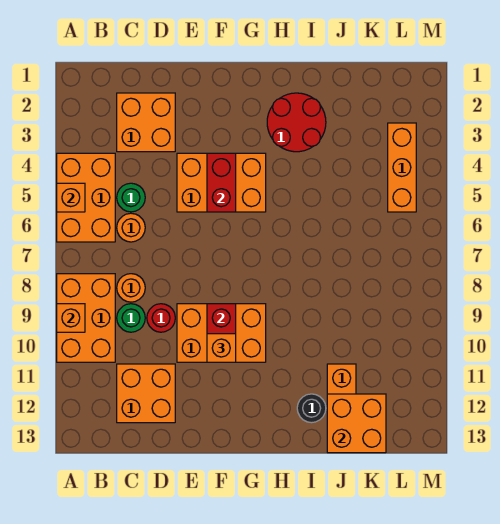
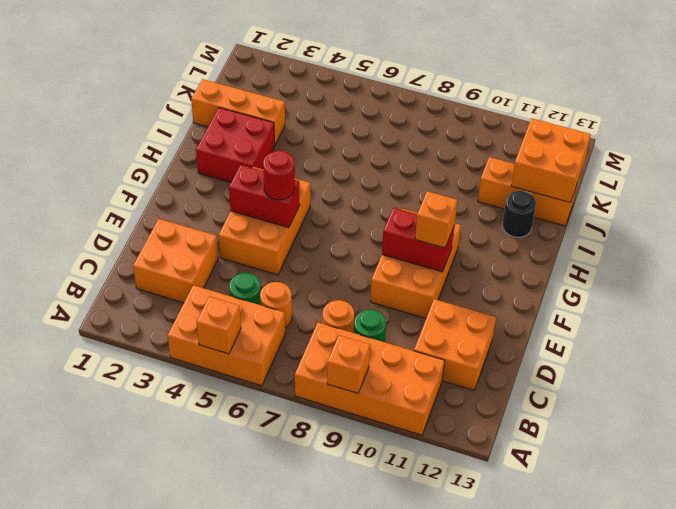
orange brick A8:B10 level 1 -> orange brick A8:B11 level 1
red round brick D9 level 1 -> red round brick F5 level 3
red round brick H2:I3 level 1 -> red brick H2:I3 level 1
orange brick L3:L5 level 1 -> orange brick J1:J3 level 1

